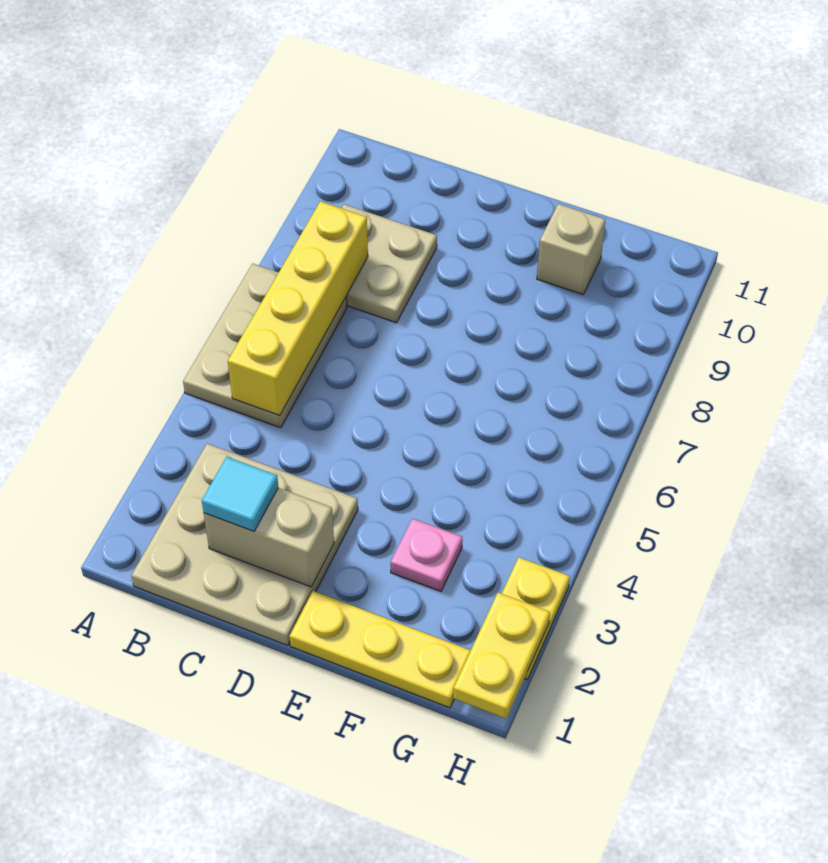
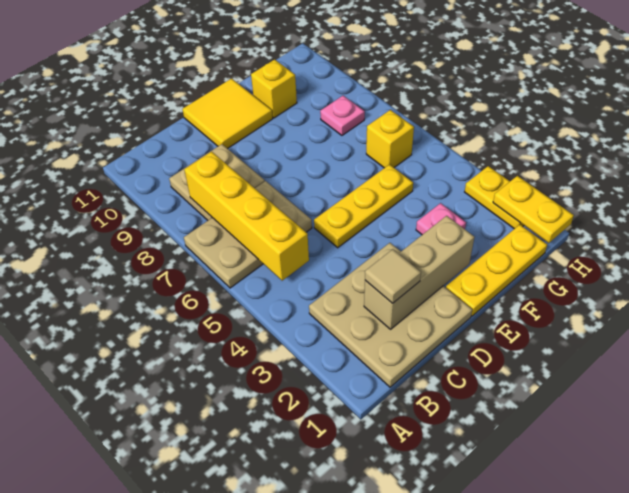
tan plate A5:B7 level 1 -> tan plate A6:C7 level 1
tan brick C2:D2 level 2 -> tan brick C2:E2 level 2
cyan tile C2 level 3 -> tan tile C2 level 3
none -> yellow plate D5:F5 level 1
none -> yellow tile D10:E11 level 1
tan brick F10 level 1 -> yellow brick F10 level 1
none -> yellow brick G6 level 1
none -> pink plate G8 level 1

